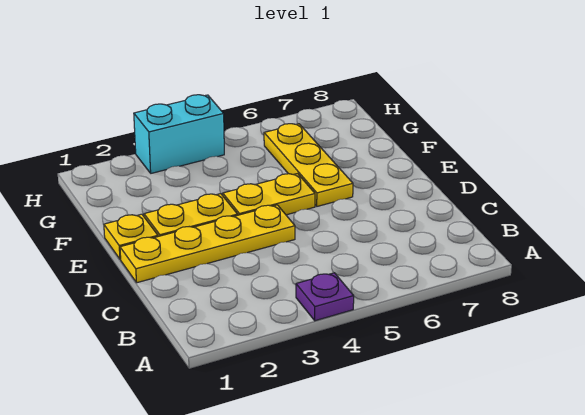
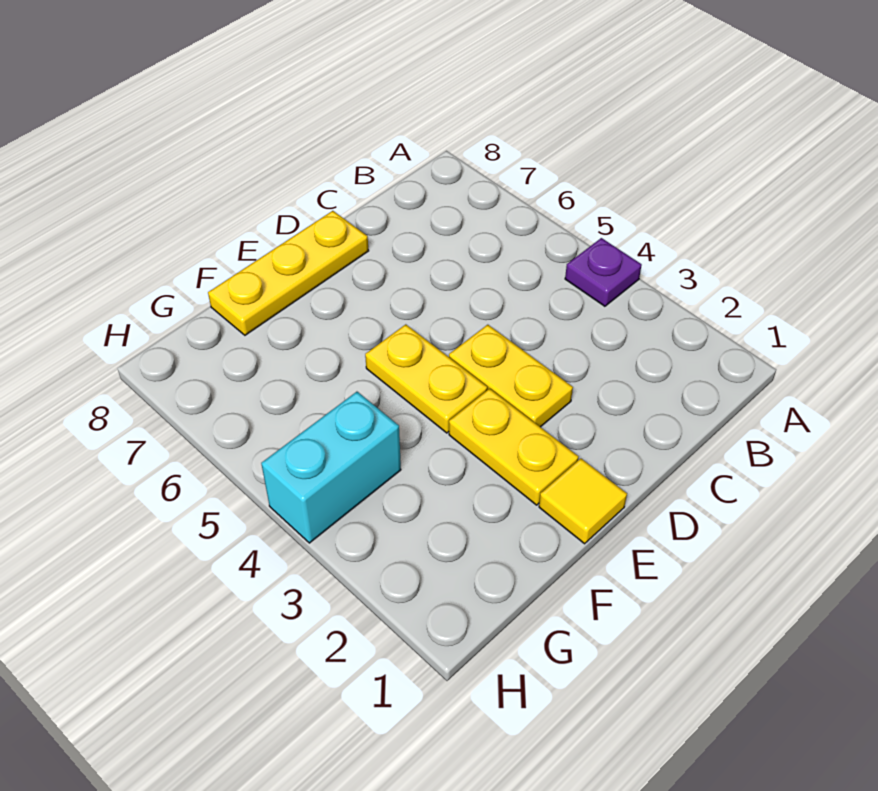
yellow plate D1:D4 level 1 -> yellow plate D3:D4 level 1
yellow plate E1 level 1 -> yellow tile E1 level 1
yellow plate E6:G6 level 1 -> yellow plate D8:F8 level 1
cyan brick H3:H4 level 1 -> cyan brick G4:H4 level 1

